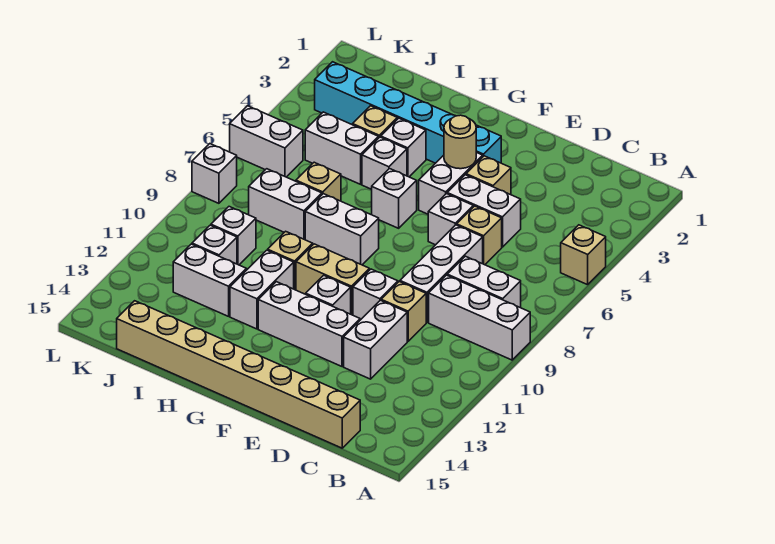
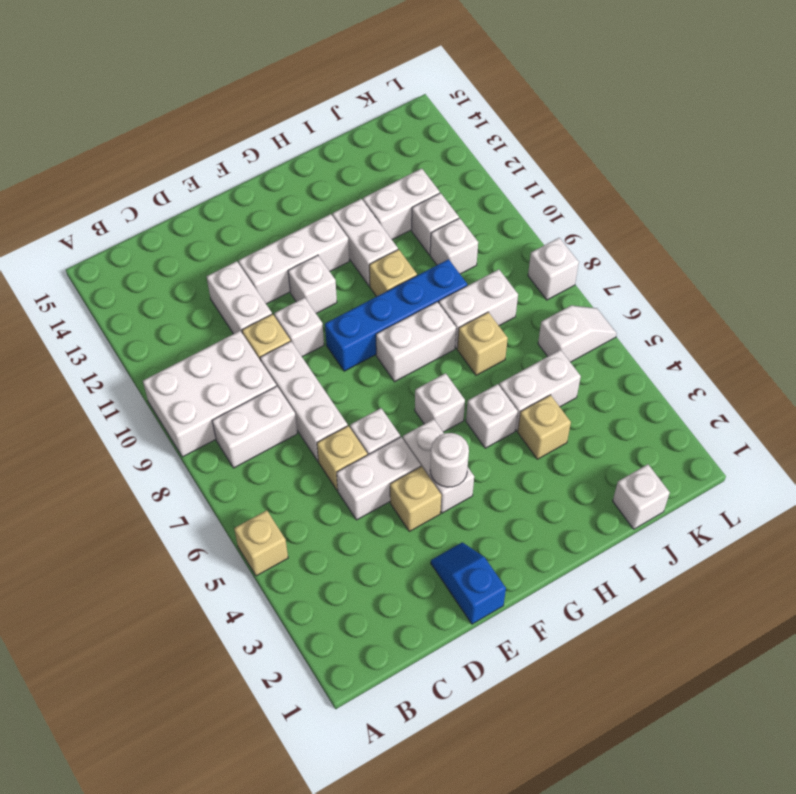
white brick A9:C9 level 1 -> white brick A9:C10 level 1
tan brick C15:J15 level 1 -> none
none -> blue slope E1:E2 level 1 top 1
cyan brick F3:K3 level 1 -> none
tan round brick F4 level 2 -> white round brick F4 level 2
none -> blue brick F9:I9 level 1
tan brick F10:G10 level 1 -> none
white brick H4 level 1 -> white brick J1 level 1
white brick K6:L6 level 1 -> white slope K6:L6 level 1 top K

